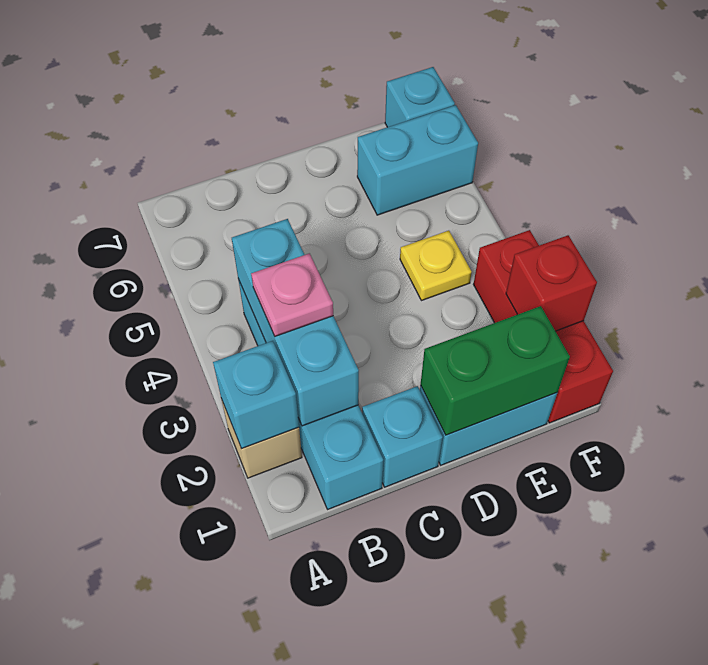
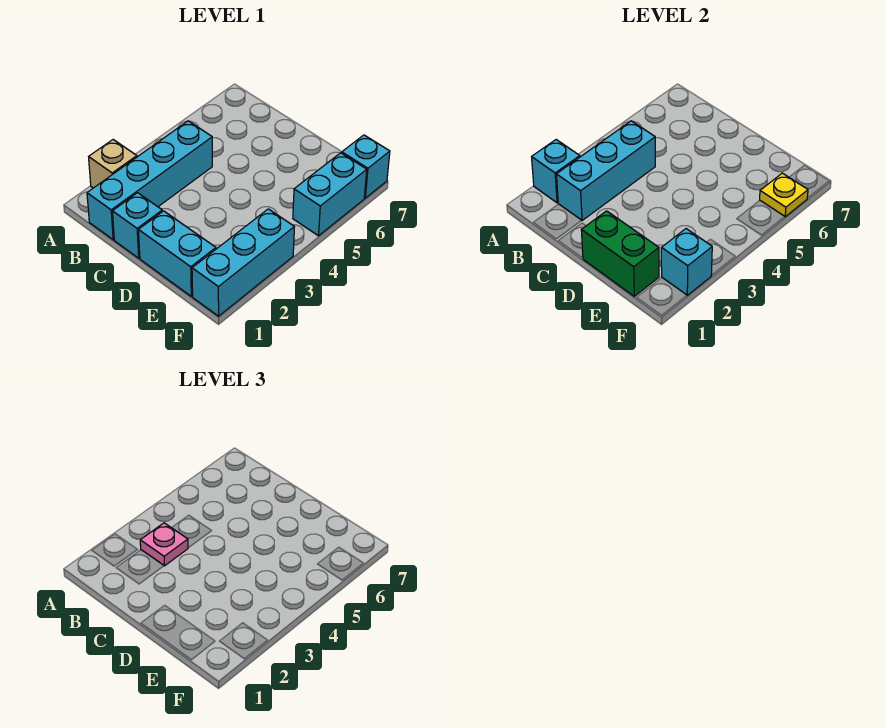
yellow plate E4 level 1 -> yellow plate F6 level 2
cyan brick E6:F6 level 1 -> cyan brick F5:F6 level 1
red brick F1:F3 level 1 -> cyan brick F1:F3 level 1
red brick F2 level 2 -> cyan brick F2 level 2

